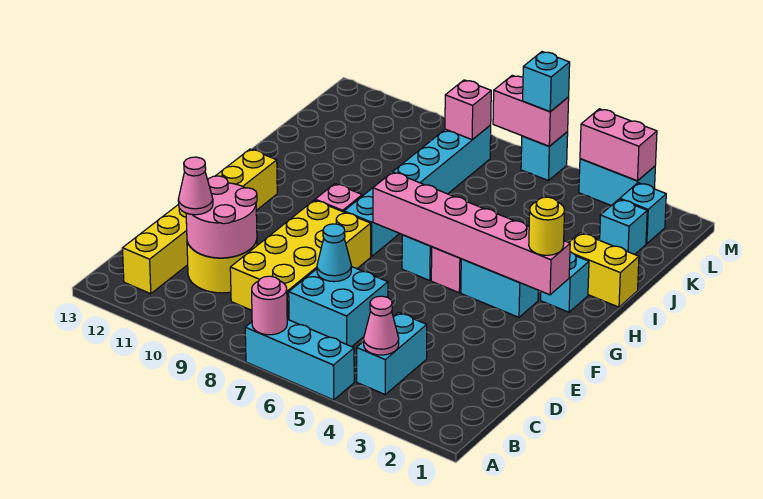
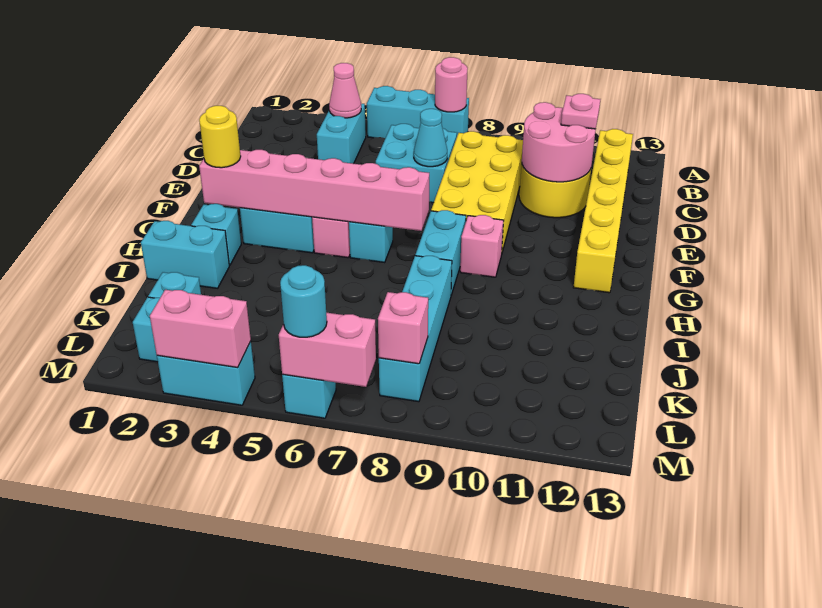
pink cone C11 level 3 -> pink plate C11 level 3
yellow brick I1:I2 level 1 -> cyan brick I1:I2 level 1
cyan brick M6 level 3 -> cyan round brick M6 level 3

